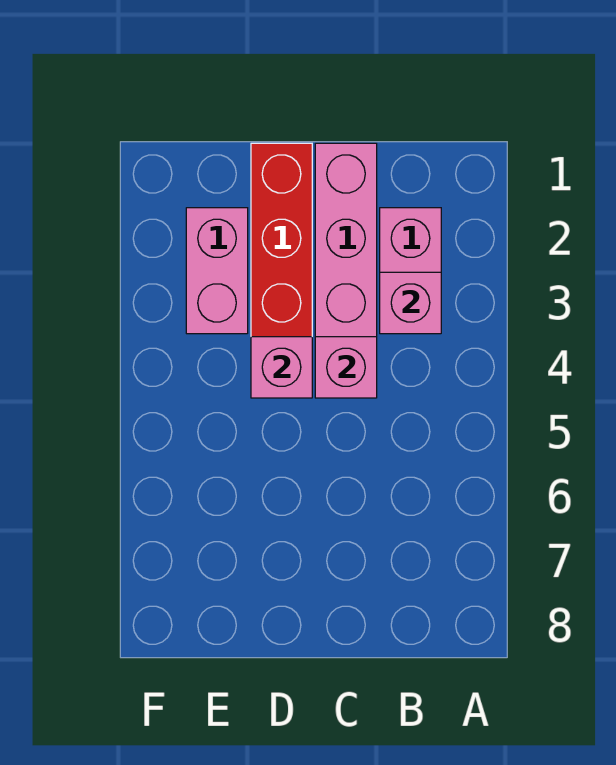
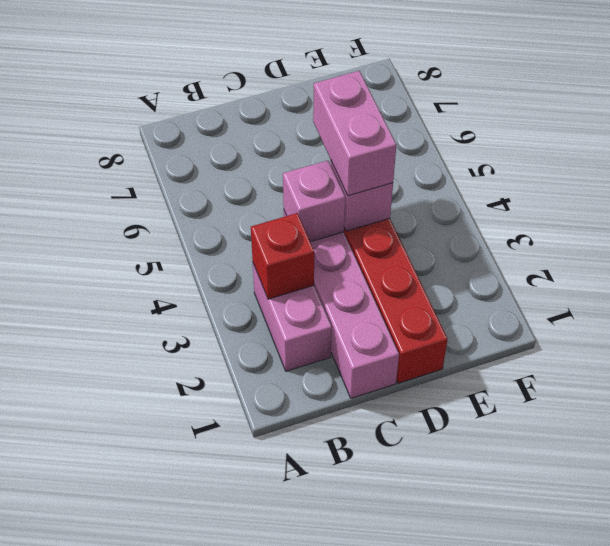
pink brick B3 level 2 -> red brick B3 level 2
pink brick E2:E3 level 1 -> pink brick D4:D5 level 3

